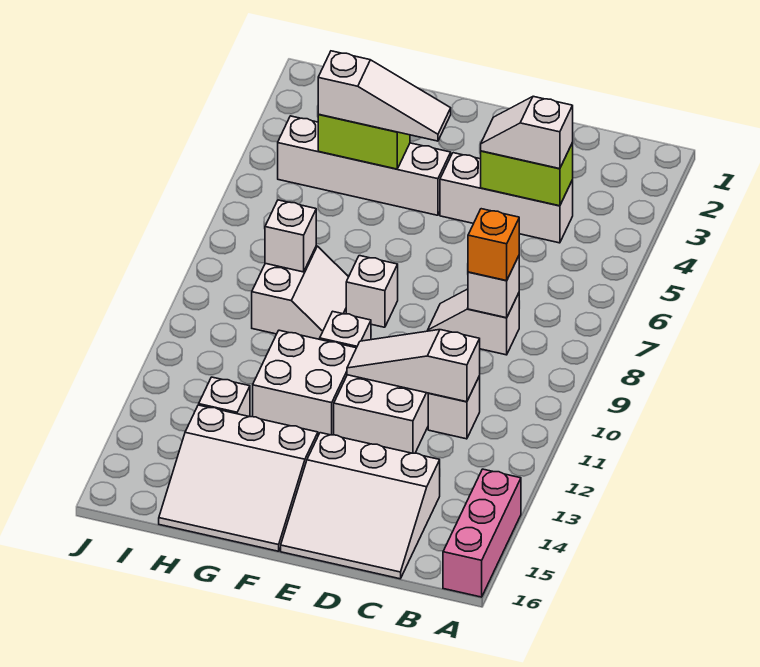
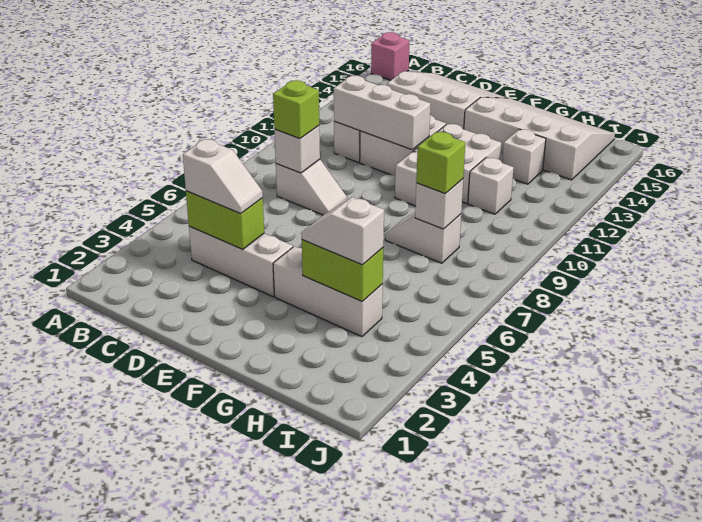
pink brick A14:A16 level 1 -> pink brick A16 level 1
orange brick C8 level 3 -> lime brick C8 level 3
white slope C11:E11 level 2 top C -> white brick C11:E11 level 2
white brick F4:I4 level 1 -> white brick F4:H4 level 1
white slope F4:H4 level 3 top H -> white slope G4:H4 level 3 top H
white brick F8 level 1 -> white brick H11 level 1
white slope F14:H16 level 1 top 14 -> white slope F14:I16 level 1 top 14
white slope G8:H9 level 1 top H -> white slope G8:H8 level 1 top H
none -> lime brick H8 level 3

